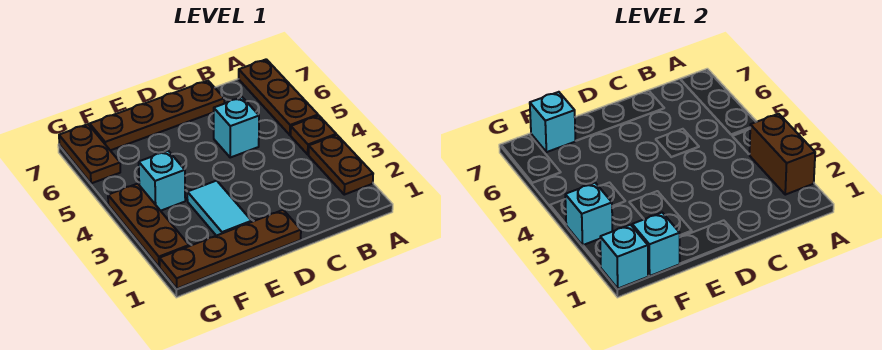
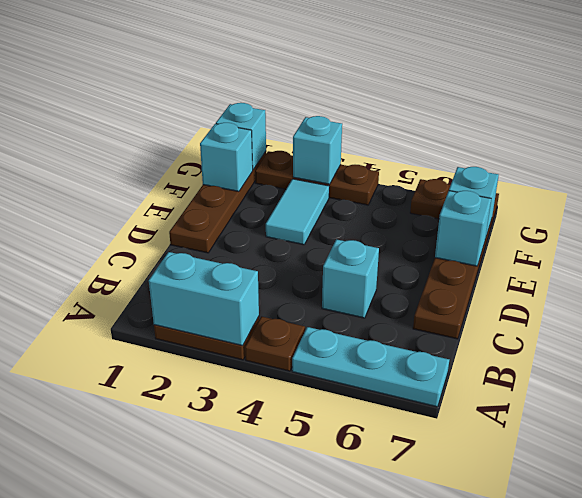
brown brick A2:A3 level 2 -> cyan brick A2:A3 level 2
brown plate A5:A7 level 1 -> cyan plate A5:A7 level 1
cyan tile E2:E3 level 1 -> cyan tile E3:F3 level 1
cyan brick F4 level 1 -> cyan brick E7 level 2

